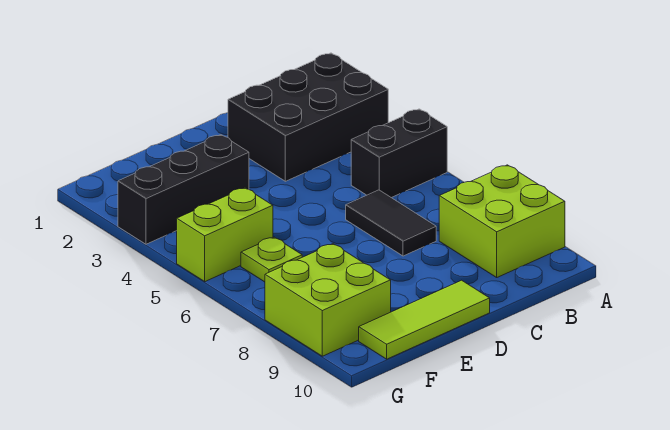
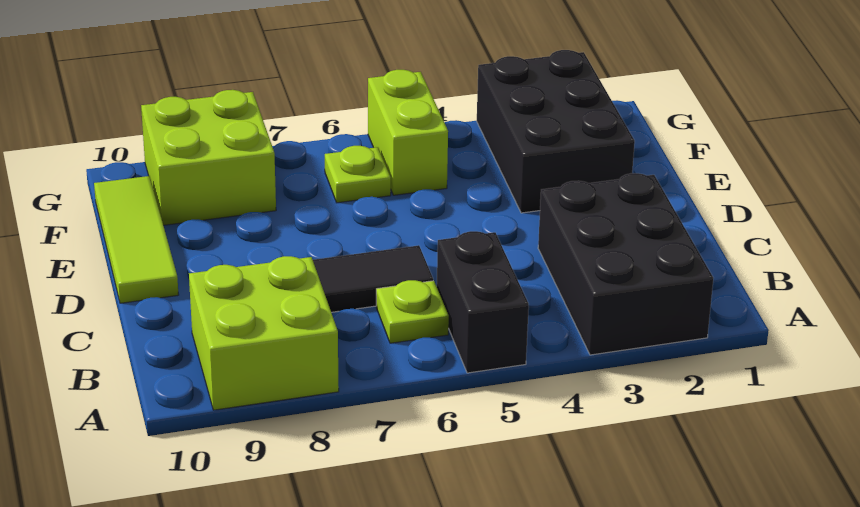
none -> lime plate B6 level 1
black brick E3:G3 level 1 -> black brick E2:G3 level 1

